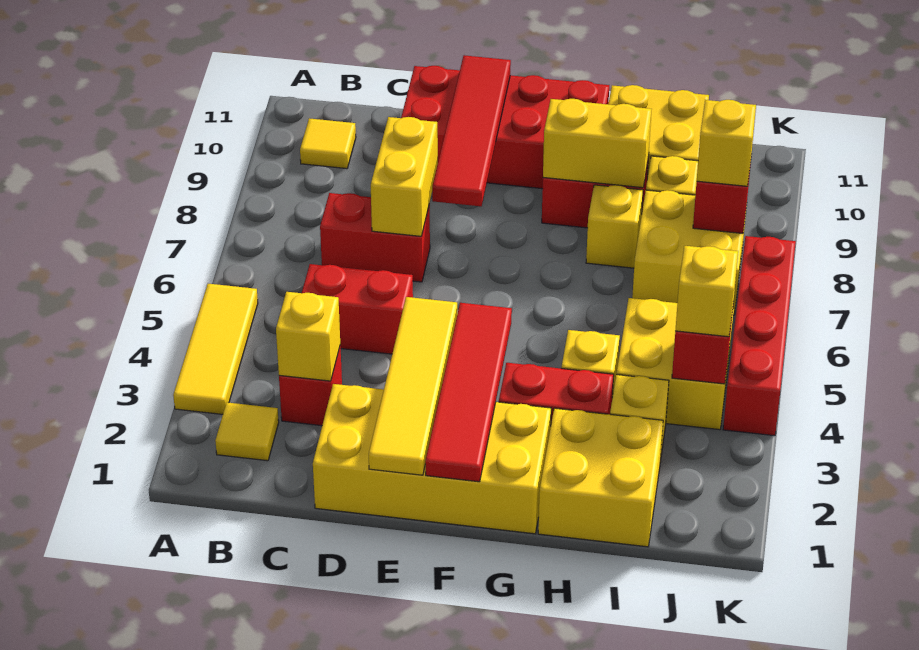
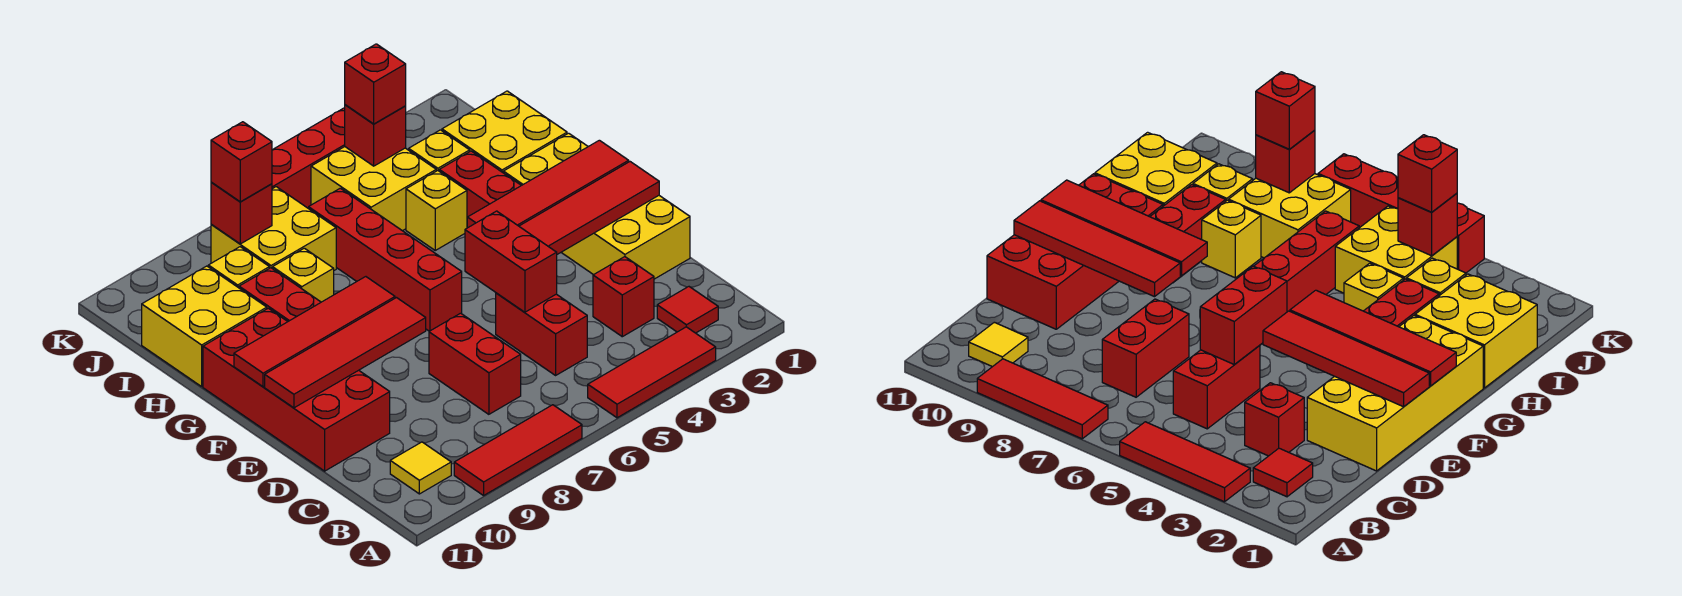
yellow tile A3:A5 level 1 -> red tile A3:A5 level 1
none -> red tile A7:A9 level 1
yellow tile B2 level 1 -> red tile B2 level 1
yellow brick C3 level 2 -> none
none -> red brick D5:E5 level 2
yellow brick D7:D8 level 2 -> none
yellow tile E1:E4 level 2 -> red tile E1:E4 level 2
none -> red brick F6:I6 level 1
none -> red tile F8:F11 level 2
yellow brick G9:H9 level 2 -> none
yellow brick J4 level 3 -> red brick J4 level 3
yellow brick J8 level 3 -> red brick J8 level 3

